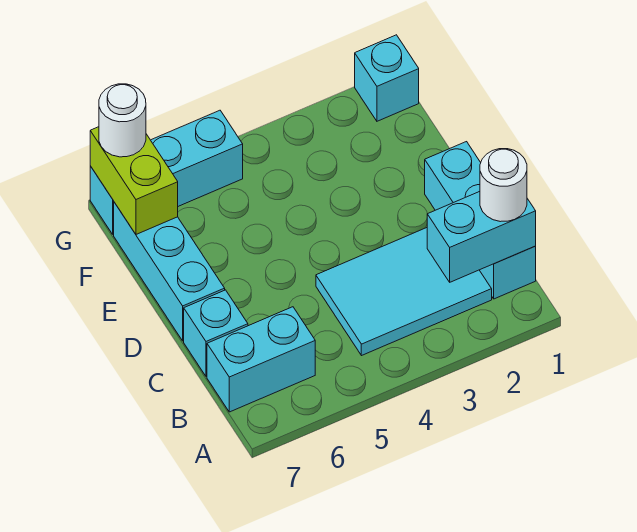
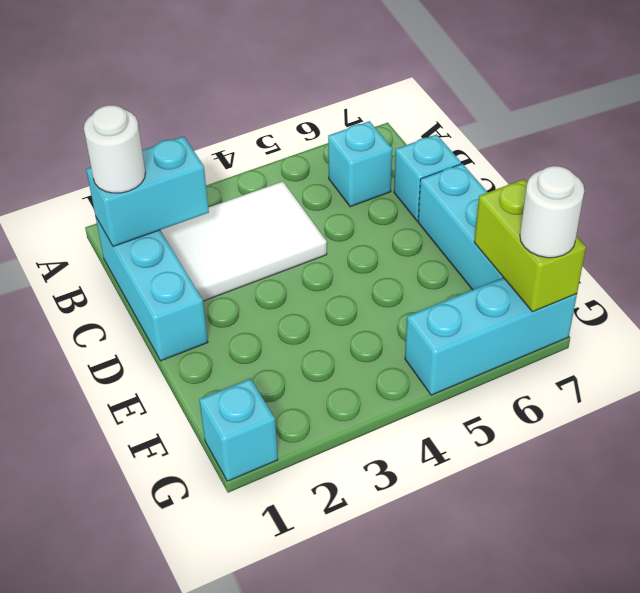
cyan tile B2:C4 level 1 -> white tile B2:C4 level 1
cyan brick B6:B7 level 1 -> cyan brick B6 level 1

